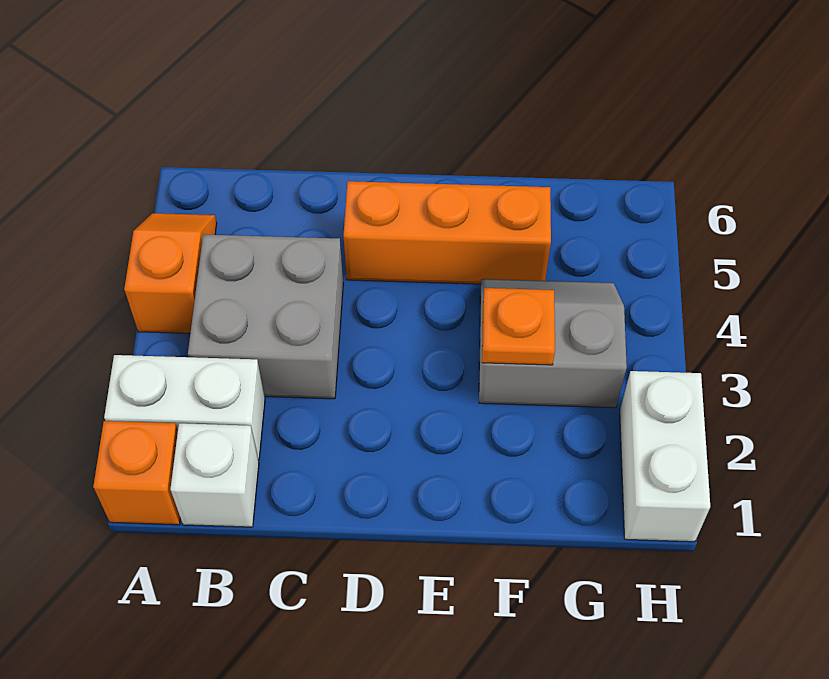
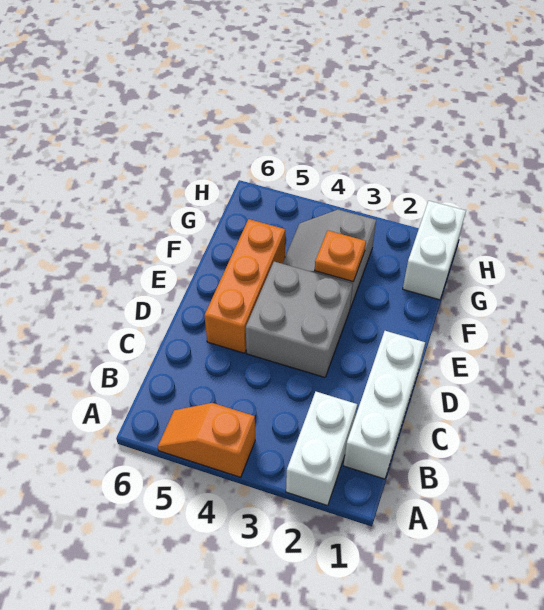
orange brick A1 level 1 -> none
white brick B1 level 1 -> white brick B1:D1 level 1
grey brick B3:C4 level 1 -> grey brick D3:E4 level 1
white brick H1:H2 level 1 -> white brick G1:H1 level 1

